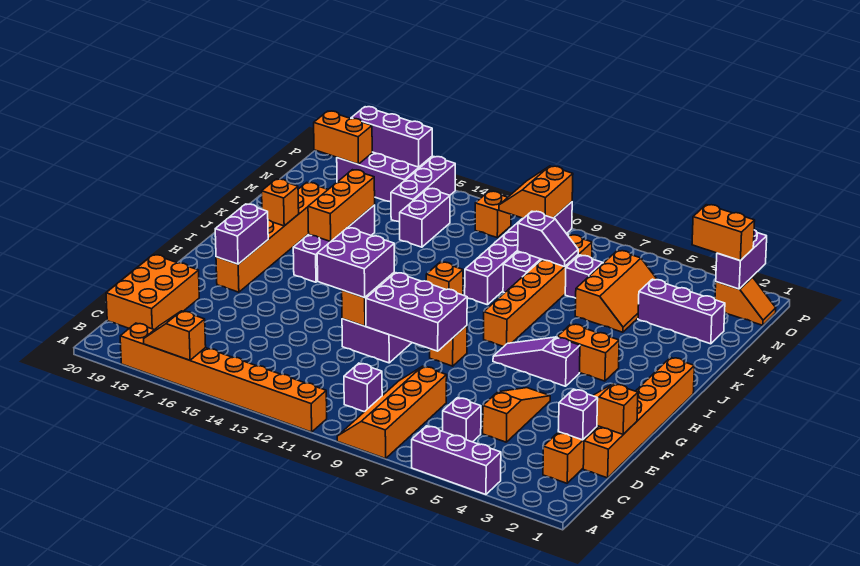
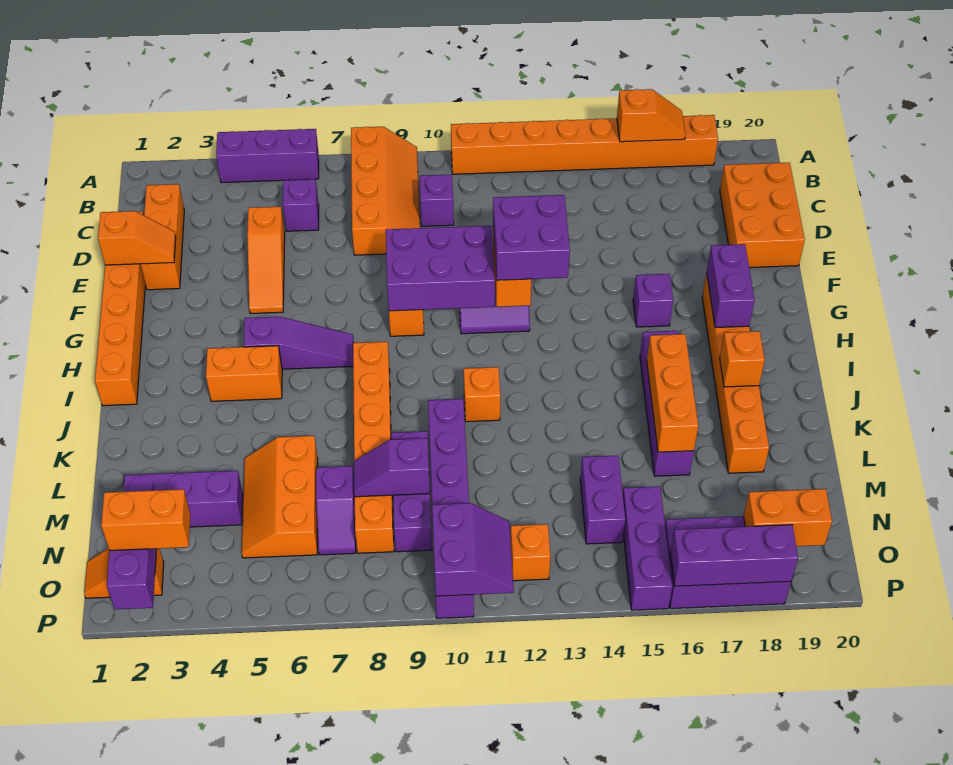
purple brick D2 level 2 -> purple brick G16 level 1
orange slope O10:P11 level 2 top 10 -> purple slope O10:P11 level 2 top 10

